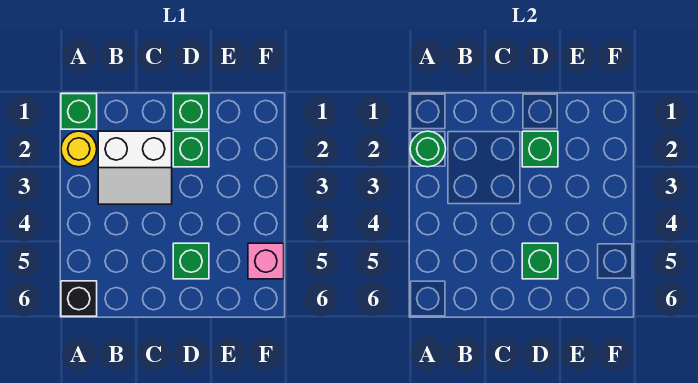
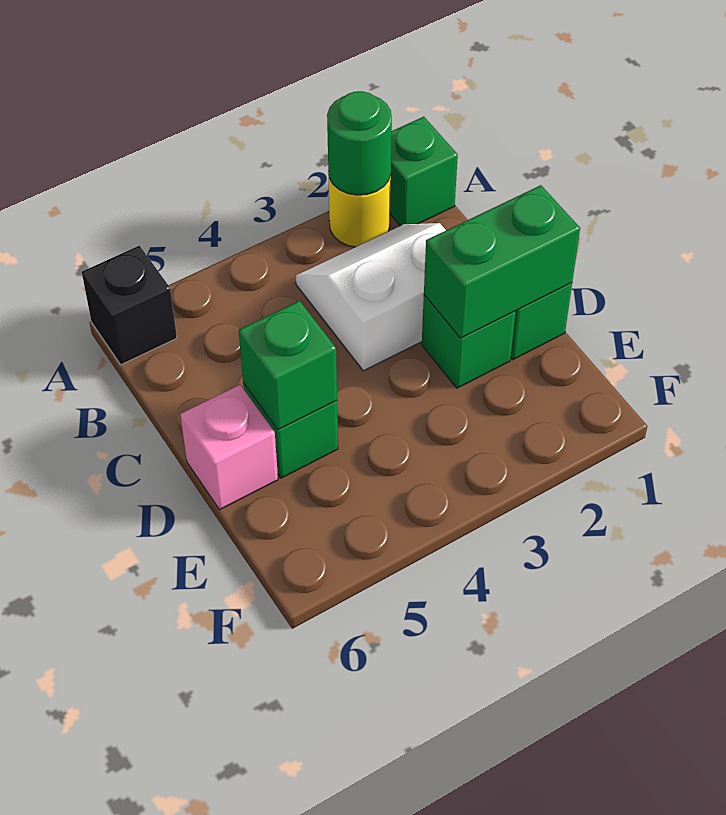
white slope B2:C3 level 1 top 2 -> white slope B2:C3 level 1 top C
green brick D2 level 2 -> green brick D1:D2 level 2
pink brick F5 level 1 -> pink brick D6 level 1

